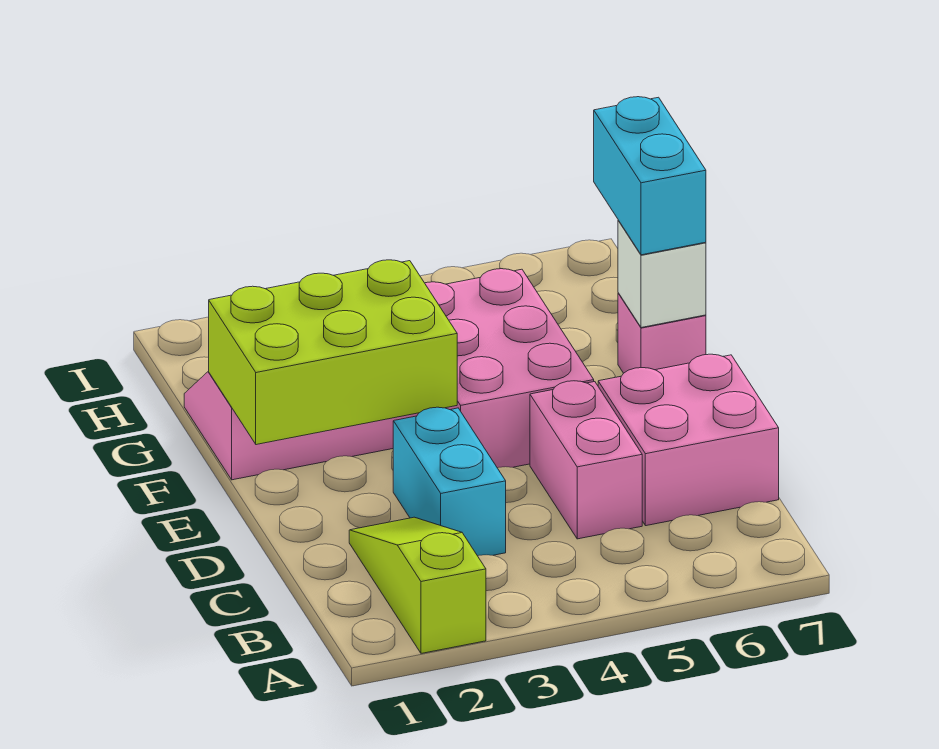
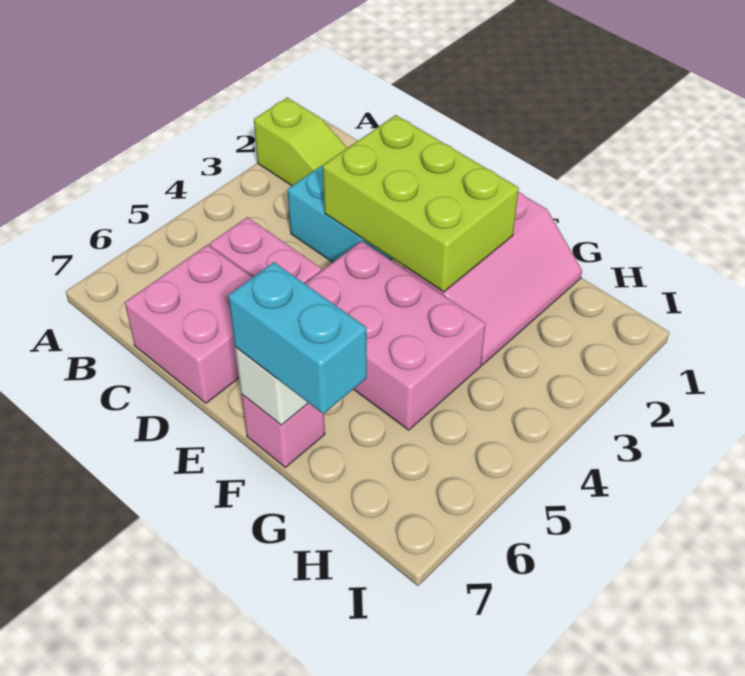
lime brick E1:F3 level 2 -> lime brick D2:F3 level 2

